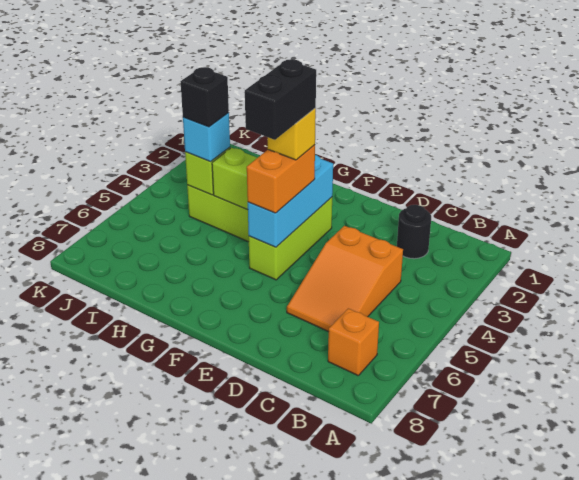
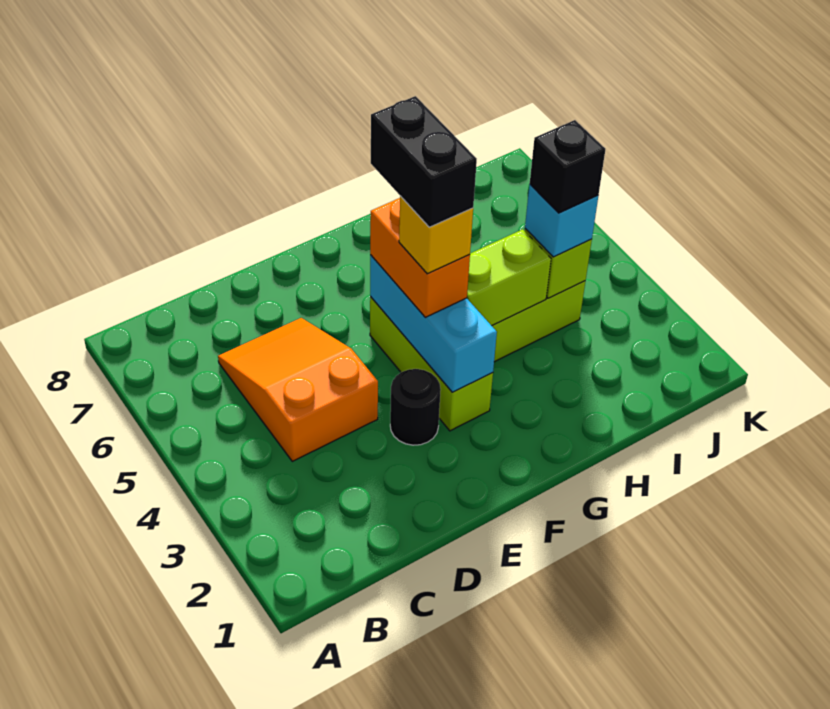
orange brick B7 level 1 -> none
black round brick C2 level 1 -> black round brick E3 level 1

